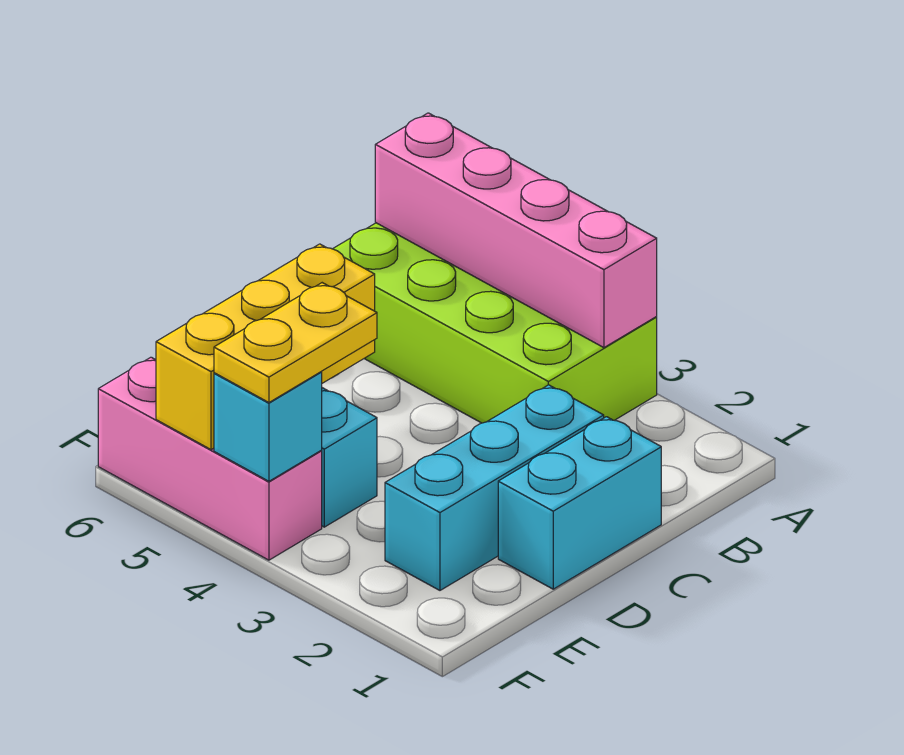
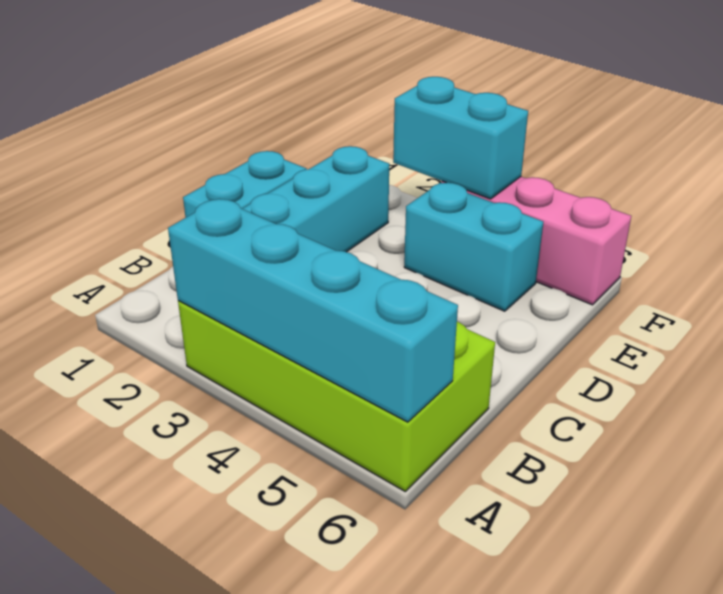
pink brick A3:A6 level 2 -> cyan brick A3:A6 level 2
yellow brick D5:F5 level 2 -> none
yellow plate E4:F4 level 3 -> none
cyan brick F4 level 2 -> cyan brick F3:F4 level 2

